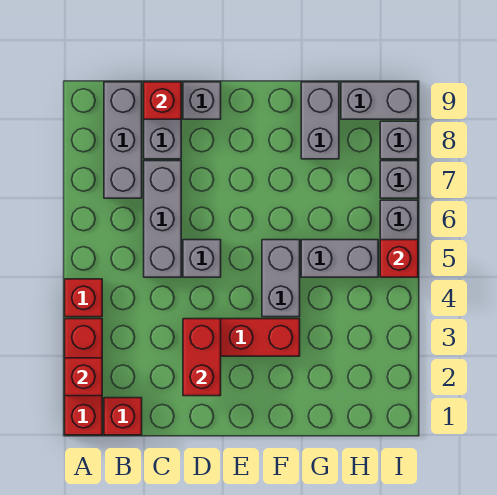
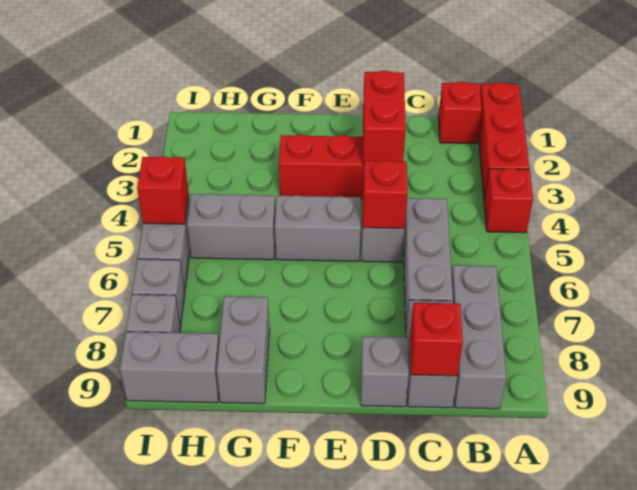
red brick A2 level 2 -> red brick D5 level 2
grey brick F4:F5 level 1 -> grey brick E5:F5 level 1

